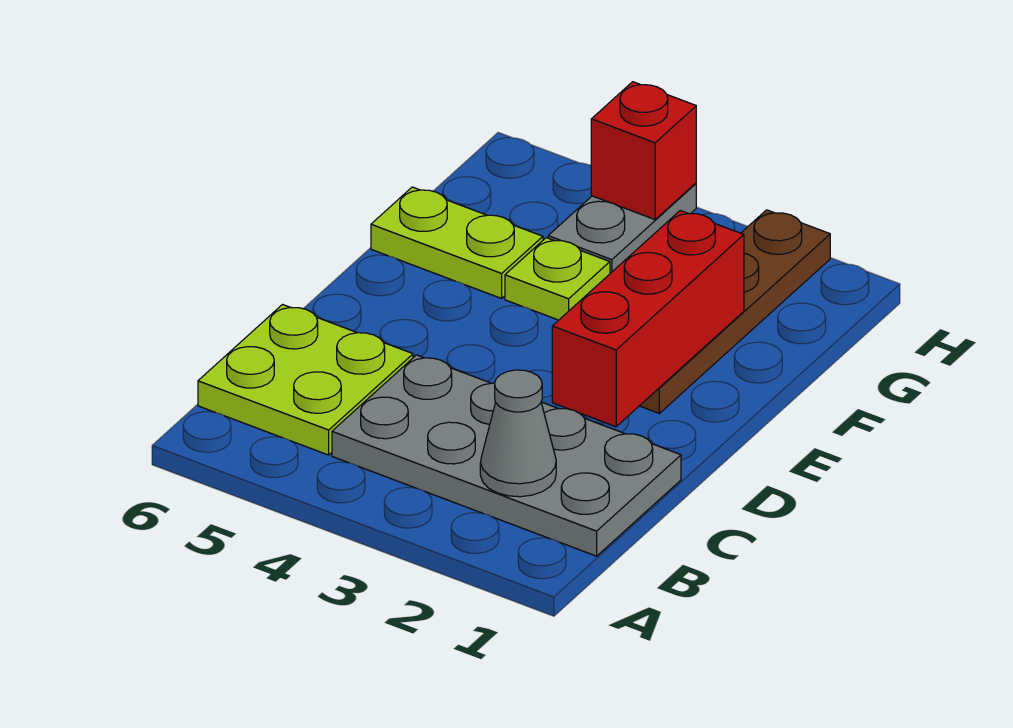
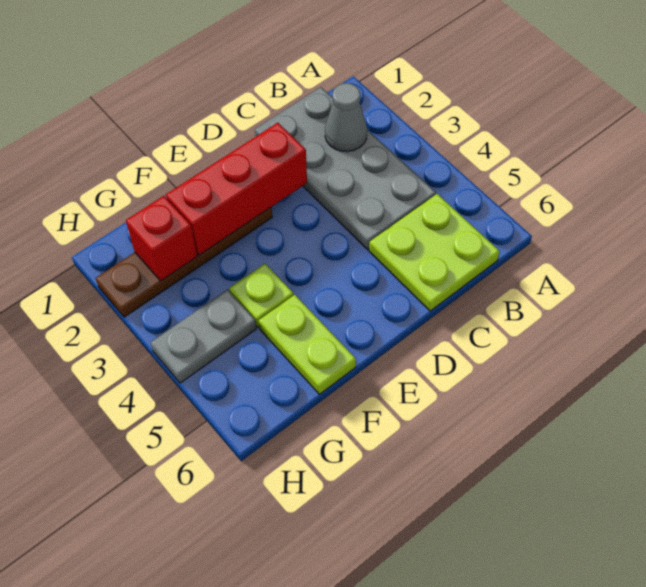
red brick H4 level 2 -> red brick G2 level 2

